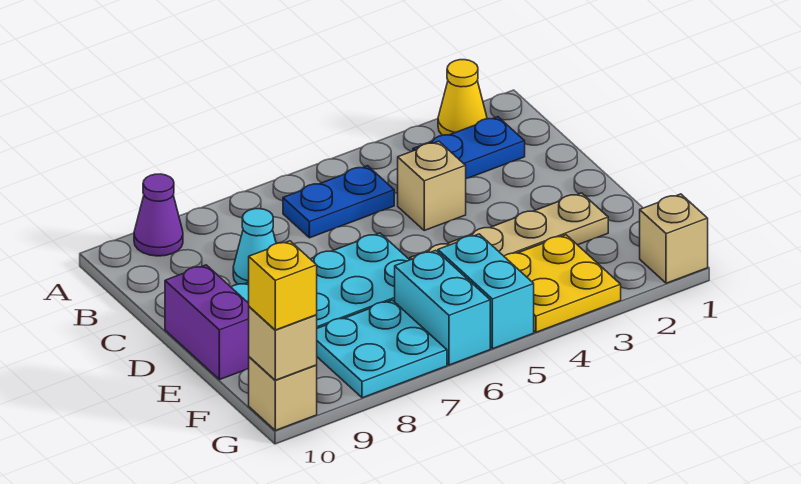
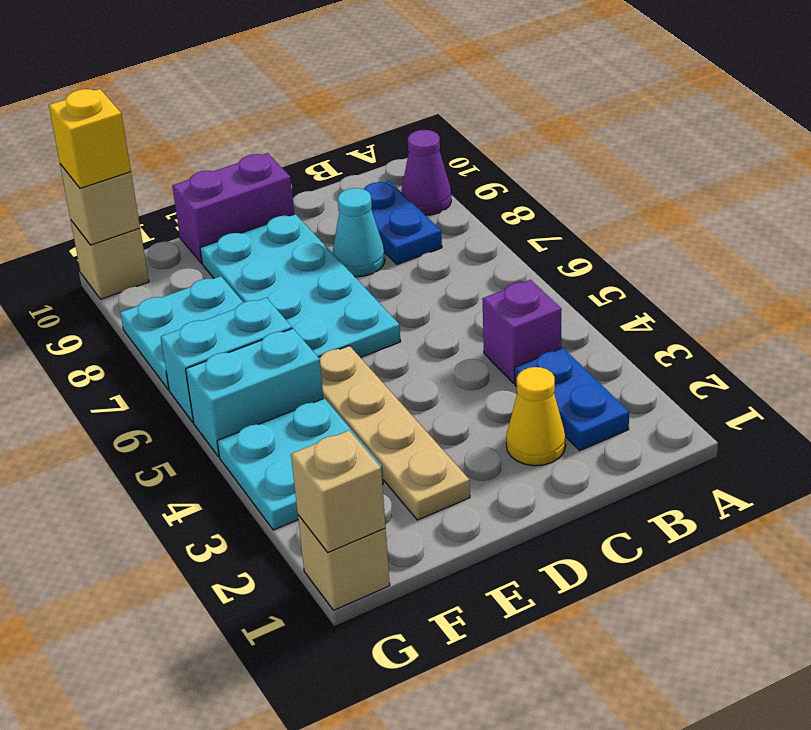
yellow cone A2 level 1 -> yellow cone C2 level 1
none -> purple brick B4 level 1
blue plate B5:B6 level 1 -> blue plate B8:B9 level 1
tan brick C4 level 1 -> tan brick G1 level 2
yellow plate F3:G4 level 1 -> cyan plate F3:G4 level 1

